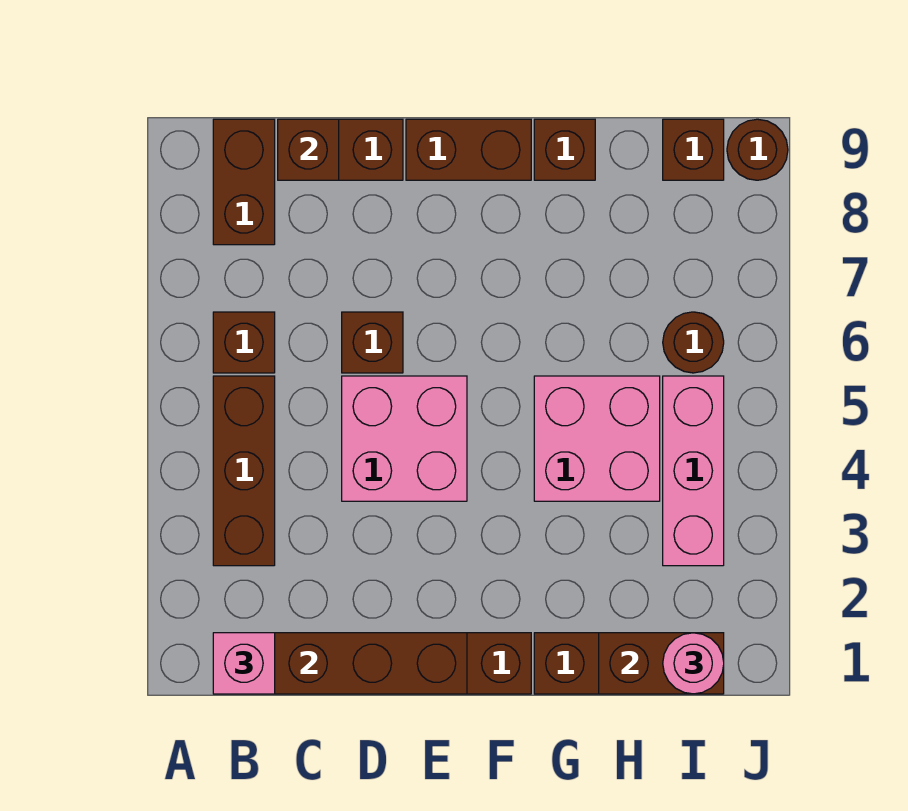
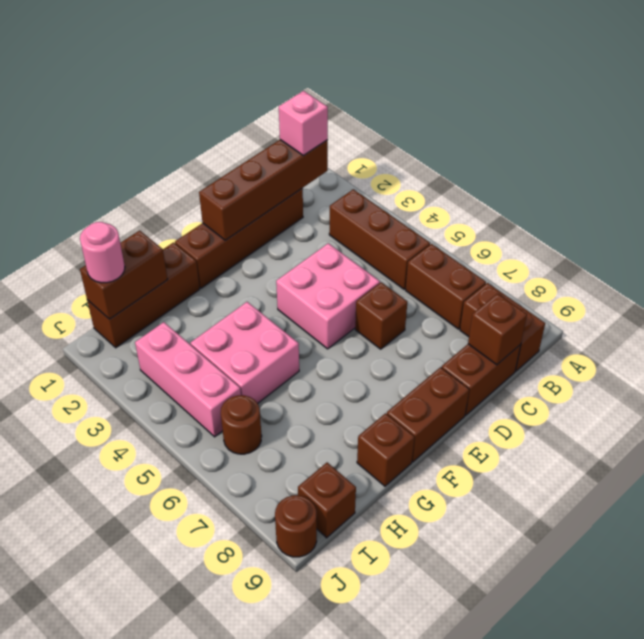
brown brick B6 level 1 -> brown brick B6:B7 level 1

